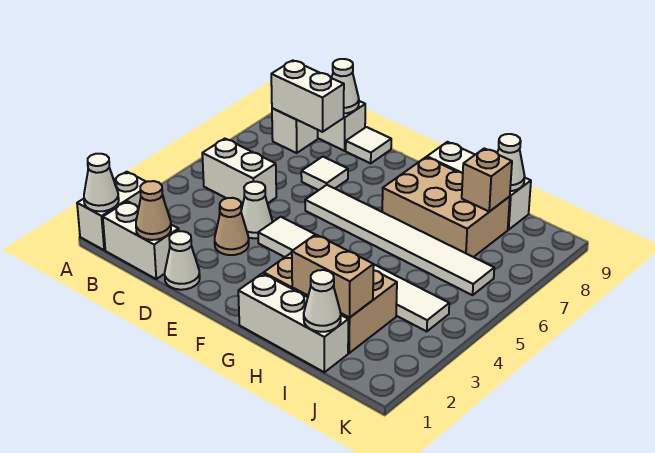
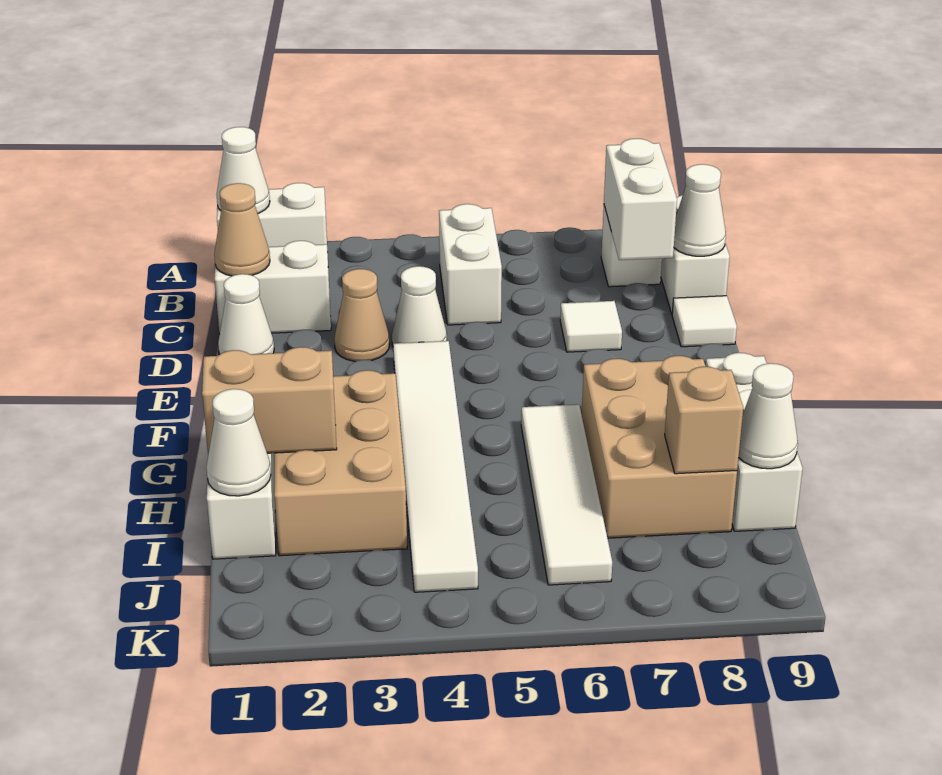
white brick B1:C1 level 1 -> white brick C1:C2 level 1
white tile E6:J6 level 1 -> white tile G6:J6 level 1
tan brick H2:I2 level 2 -> tan brick H1:H2 level 2

